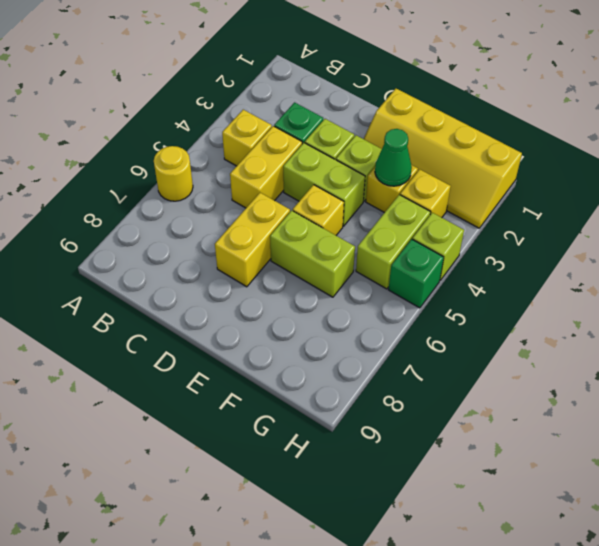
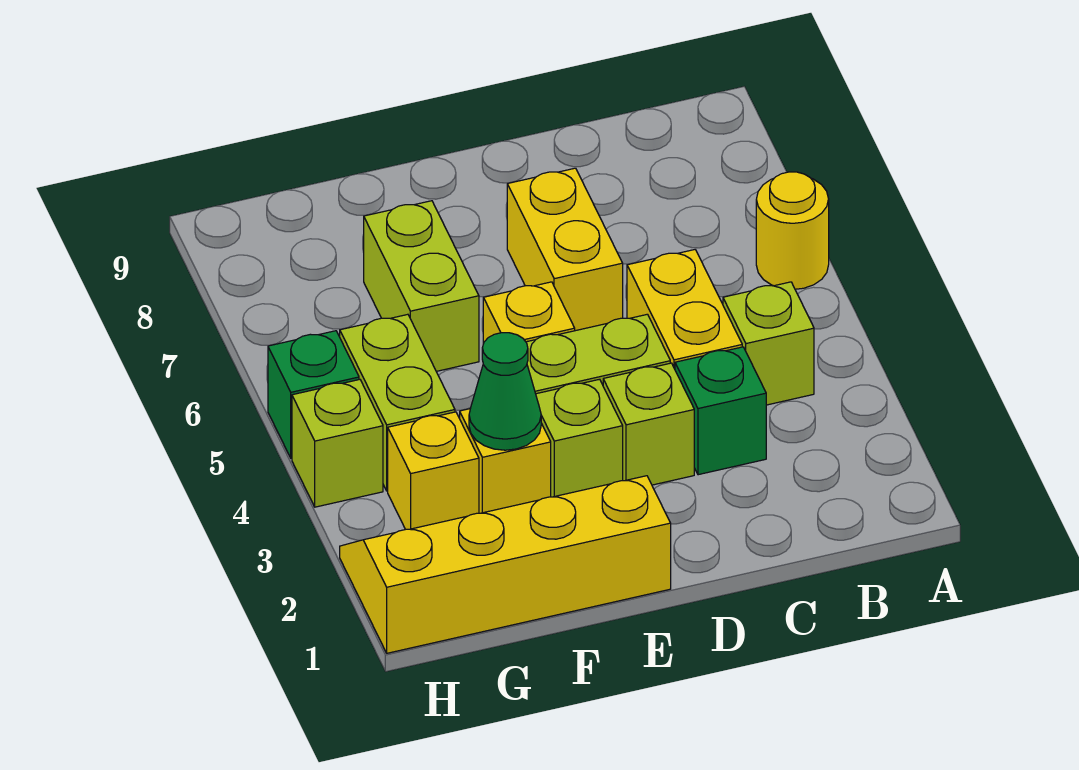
yellow brick B4 level 1 -> lime brick B4 level 1
lime brick E6:F6 level 1 -> lime brick F6:F7 level 1

